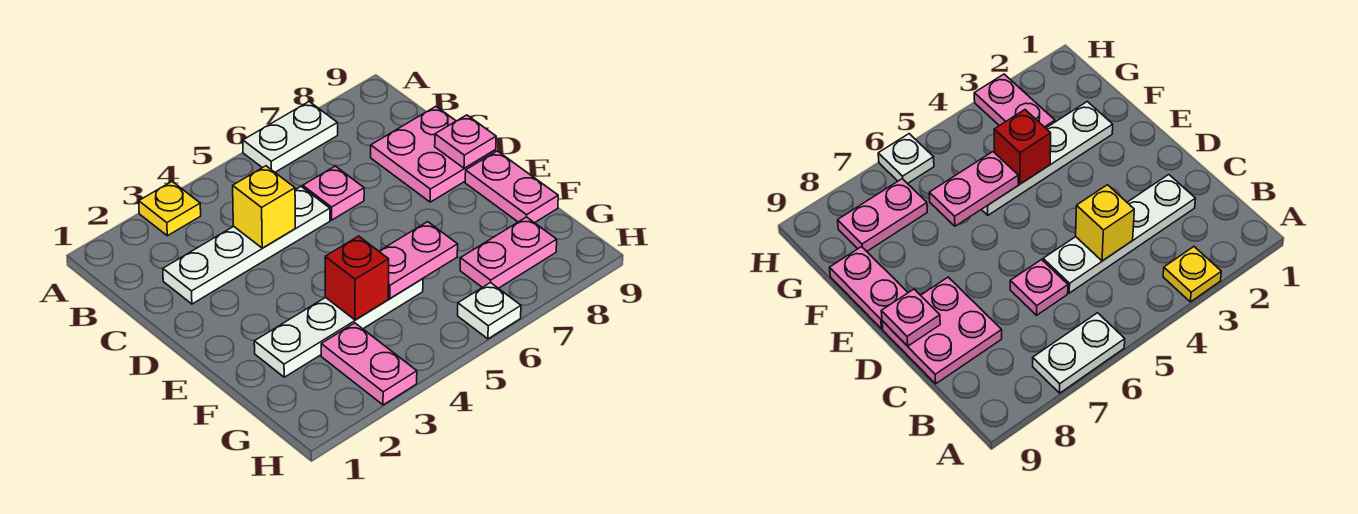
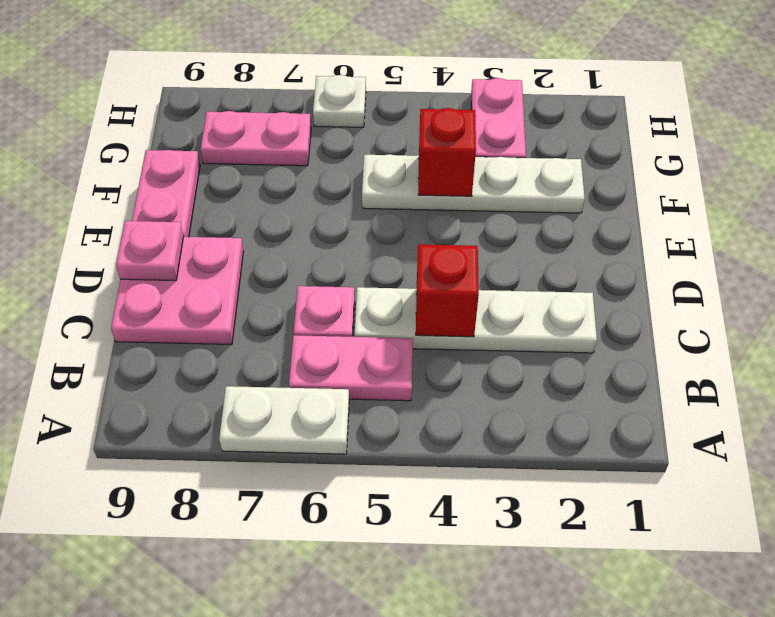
yellow plate A3 level 1 -> none
yellow brick C4 level 2 -> red brick C4 level 2
pink plate F5:F6 level 2 -> pink plate B5:B6 level 1

